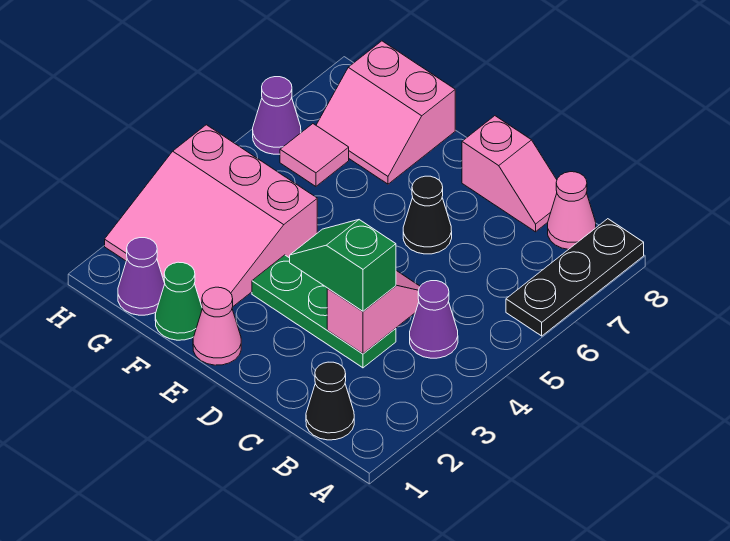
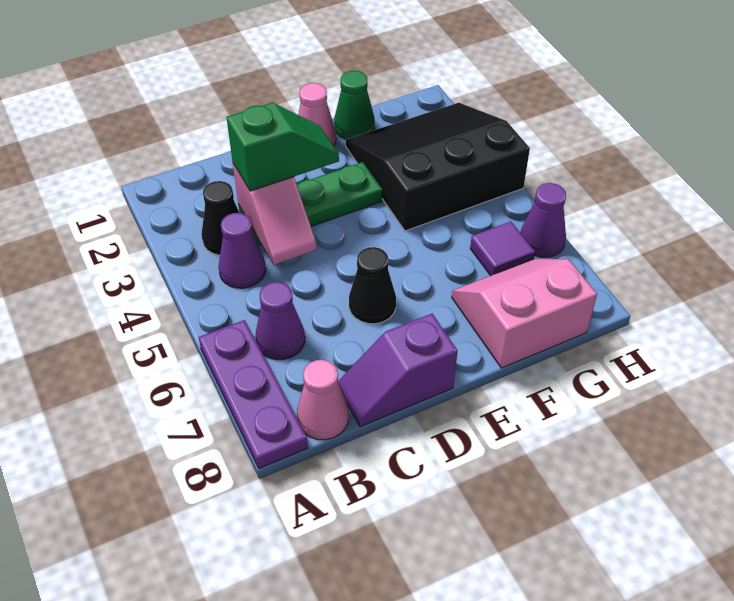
black plate A6:A8 level 1 -> purple plate A6:A8 level 1
black cone B1 level 1 -> black cone B3 level 1
pink slope C8:D8 level 1 top D -> purple slope C8:D8 level 1 top D
pink slope F2:H4 level 1 top 4 -> black slope F2:H4 level 1 top 4
purple cone G1 level 1 -> purple cone B6 level 1
pink tile G6 level 1 -> purple tile G6 level 1

